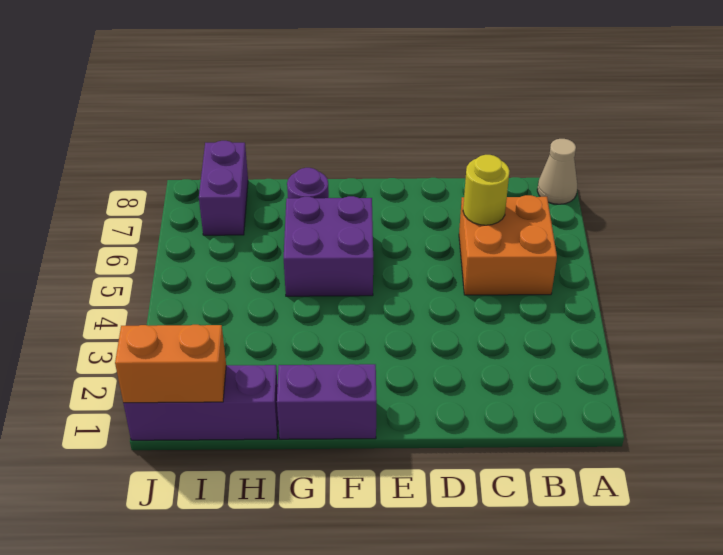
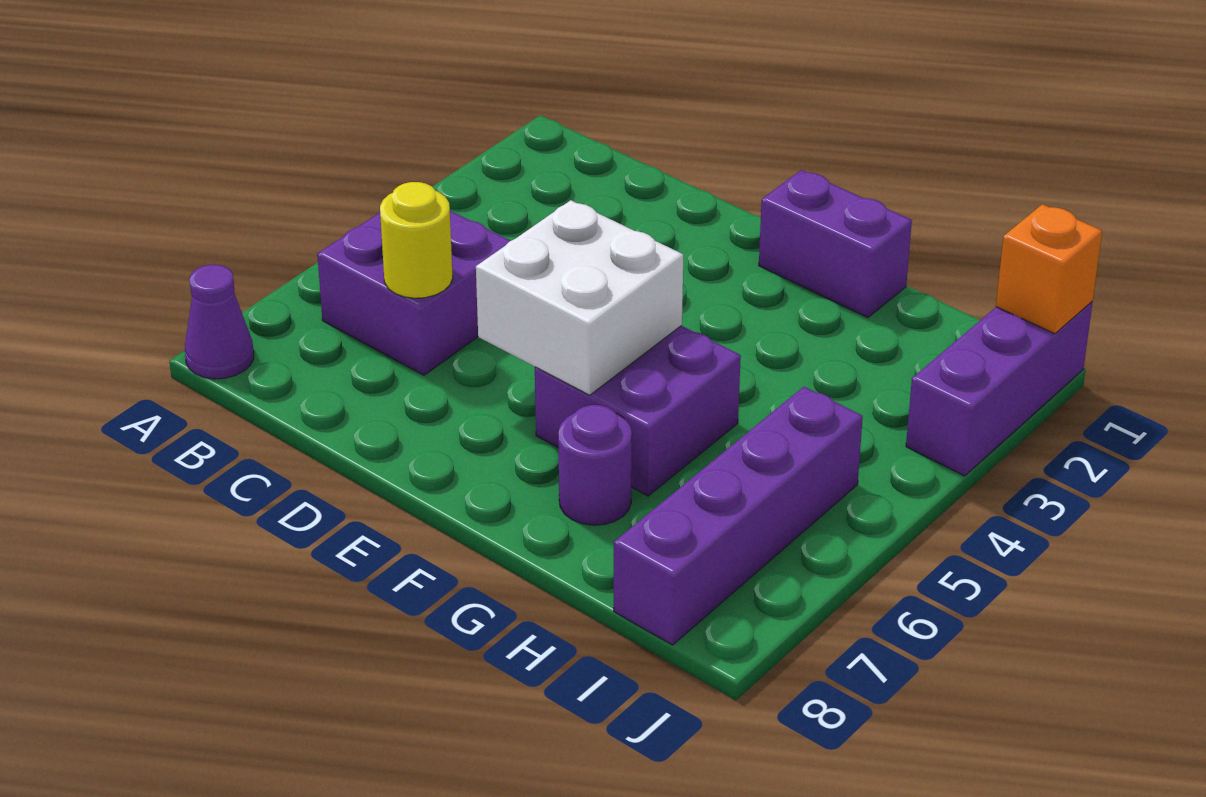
tan cone A8 level 1 -> purple cone A8 level 1
orange brick B5:C6 level 1 -> purple brick B5:C6 level 1
none -> white brick E5:F6 level 2
purple brick H1:J1 level 1 -> purple brick J1:J3 level 1
orange brick I1:J1 level 2 -> orange brick J1 level 2
purple brick I7:I8 level 1 -> purple brick I5:I8 level 1

